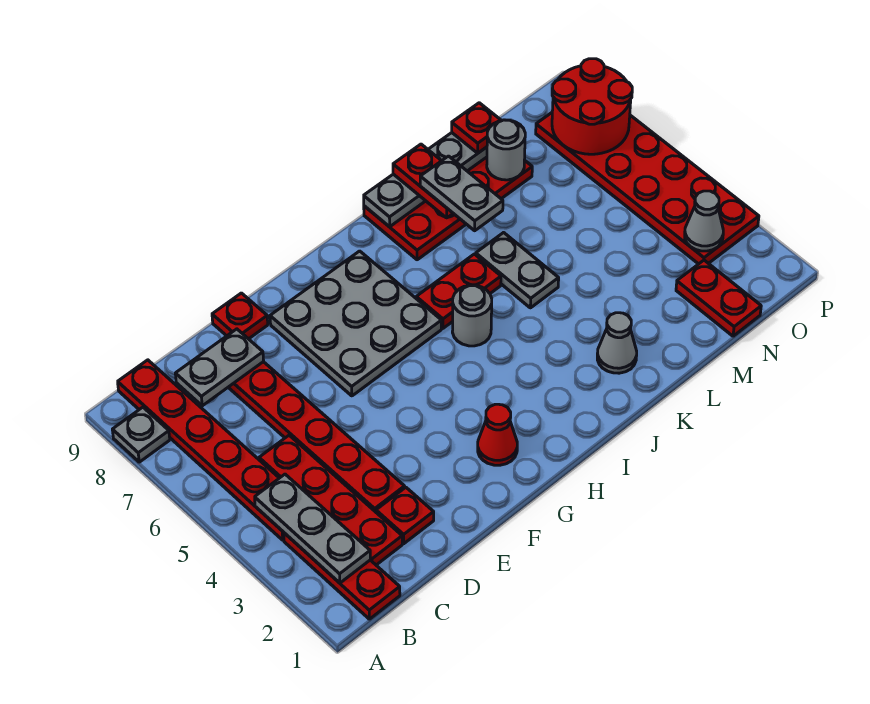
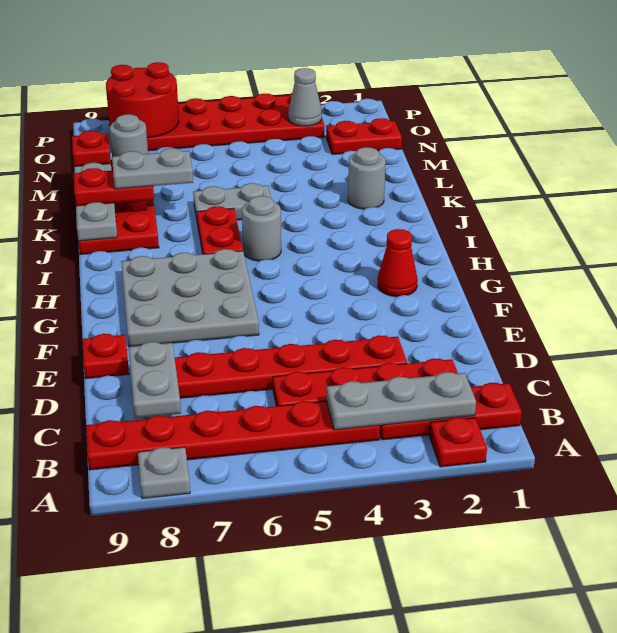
red plate D2 level 1 -> red plate A2 level 1
grey cone K2 level 1 -> grey round brick K2 level 1

